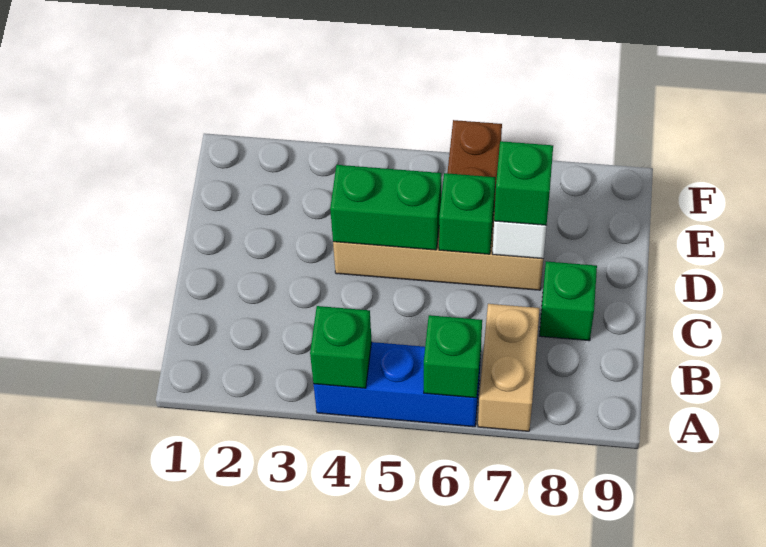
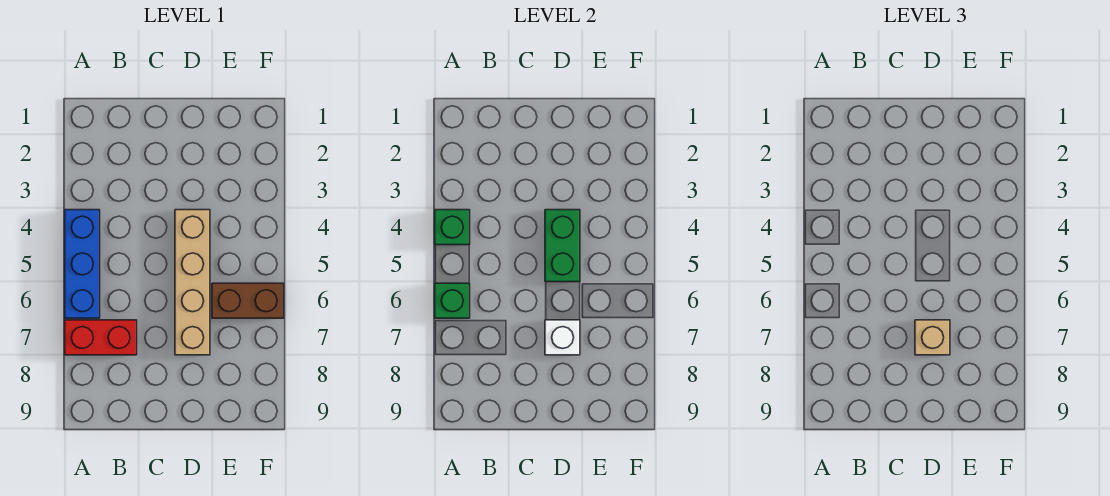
tan brick A7:B7 level 1 -> red brick A7:B7 level 1
green brick C8 level 1 -> none
green brick D6 level 2 -> none
green brick D7 level 3 -> tan brick D7 level 3

